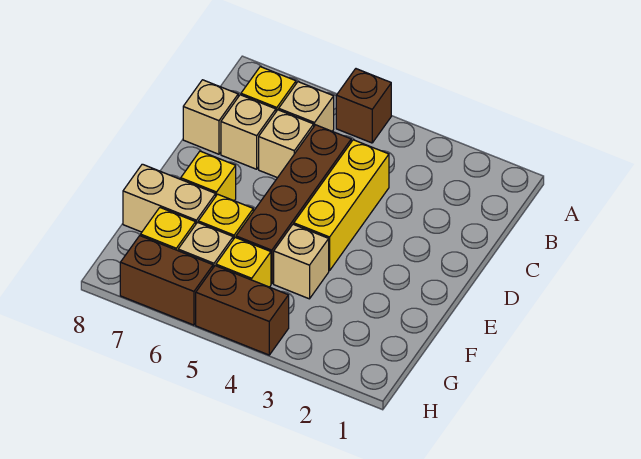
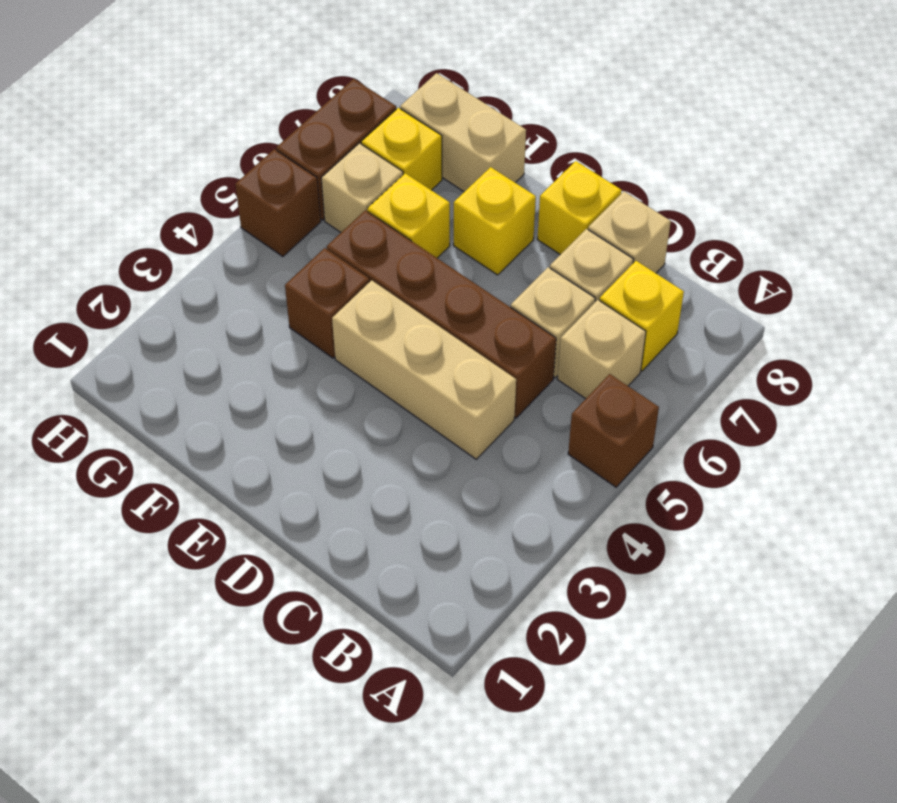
yellow brick C4:E4 level 1 -> tan brick C4:E4 level 1
tan brick F4 level 1 -> brown brick F4 level 1
tan brick F7:F8 level 1 -> tan brick F8:G8 level 1
yellow brick G5 level 1 -> yellow brick D8 level 1
brown brick H4:H5 level 1 -> brown brick H5 level 1

